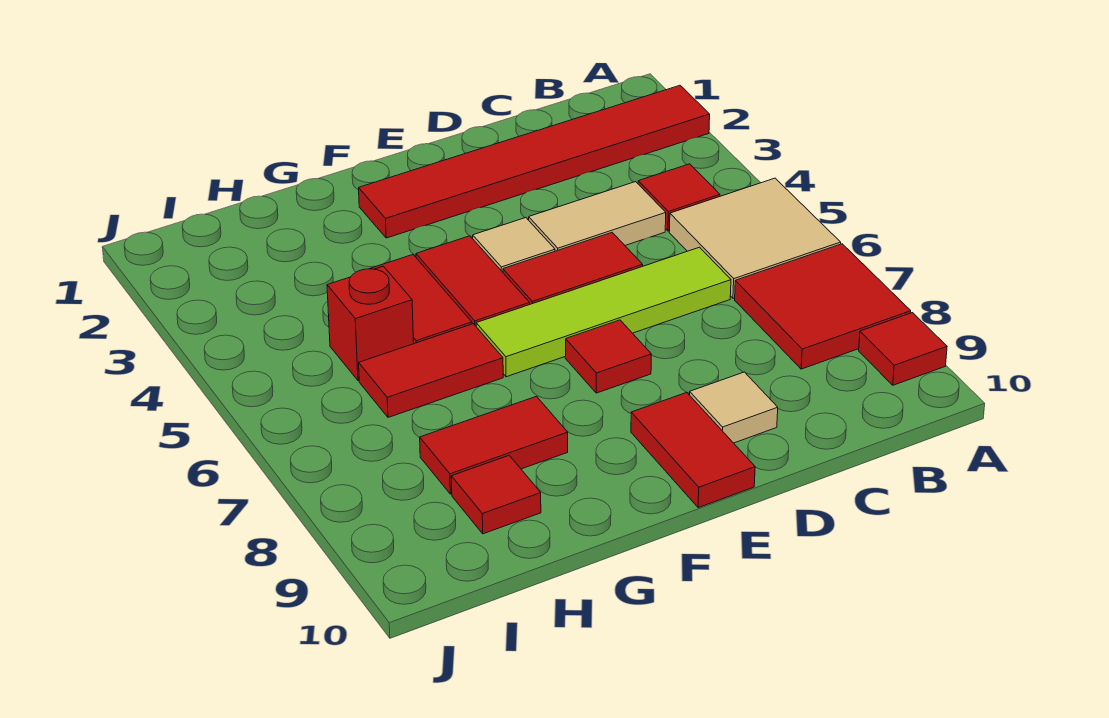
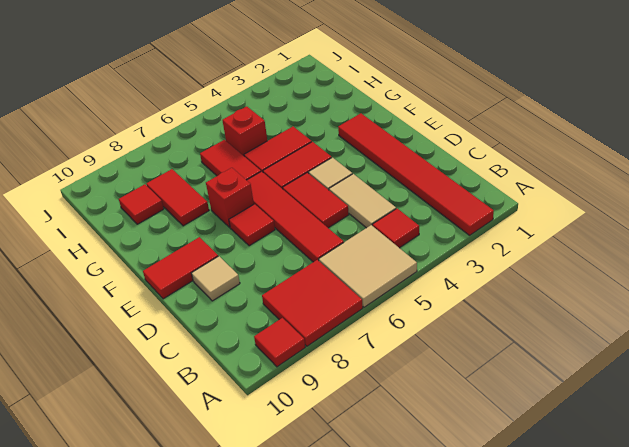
lime tile C6:F6 level 1 -> red tile C6:F6 level 1
none -> red brick F7 level 1

